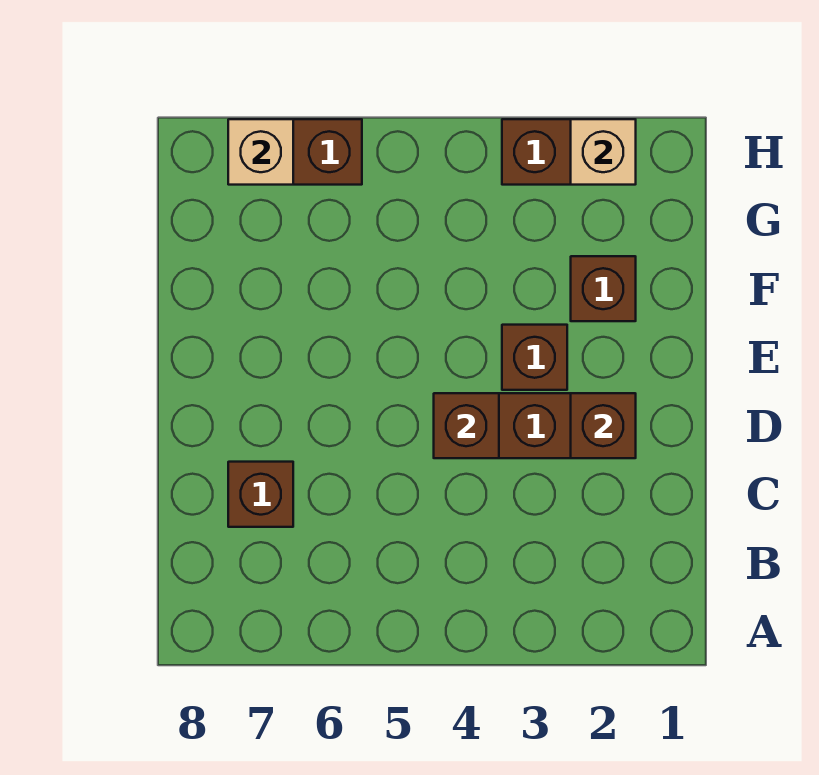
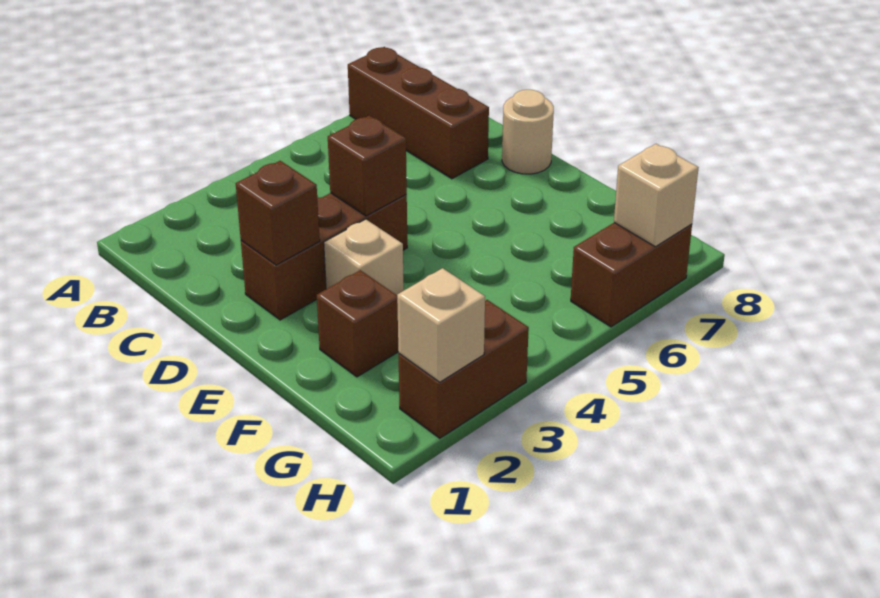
brown brick C7 level 1 -> brown brick A7:C7 level 1
none -> tan round brick D8 level 1
brown brick E3 level 1 -> tan brick E3 level 1

